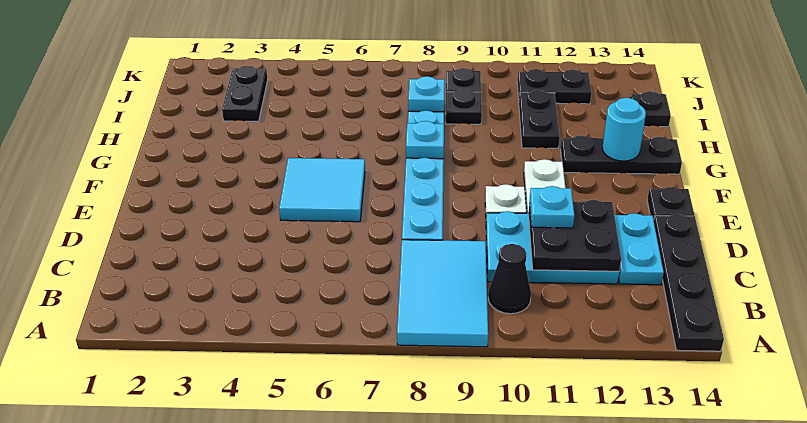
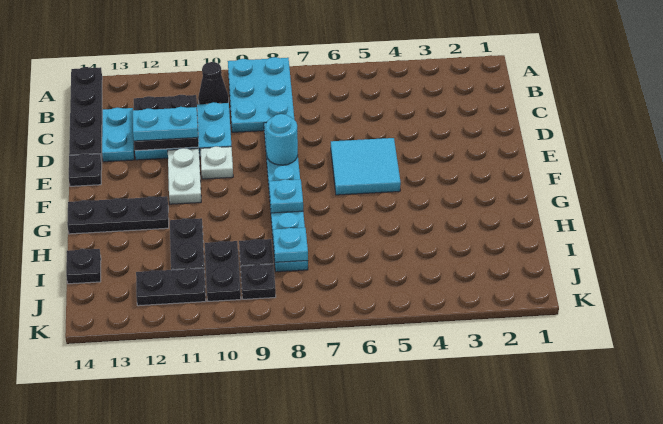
cyan tile A8:C9 level 1 -> cyan plate A8:C9 level 1
cyan plate D11 level 3 -> cyan plate D11:D12 level 3
cyan round brick G13 level 2 -> cyan round brick E8 level 2
black plate I3:J3 level 1 -> black plate I10:J10 level 1

